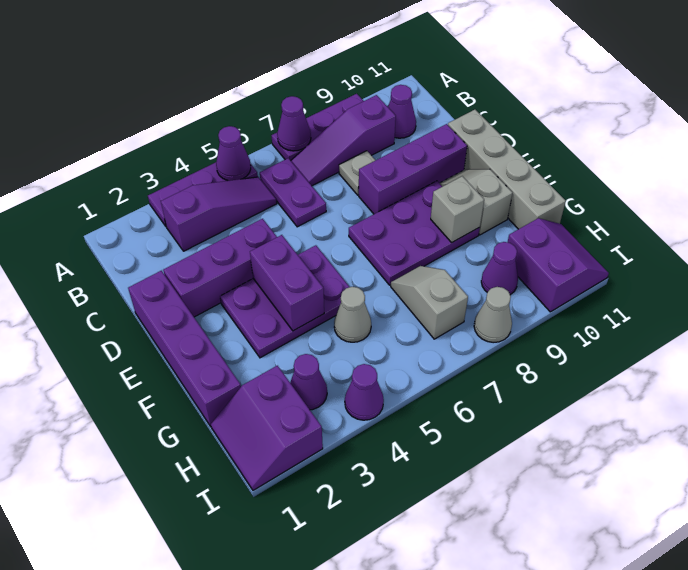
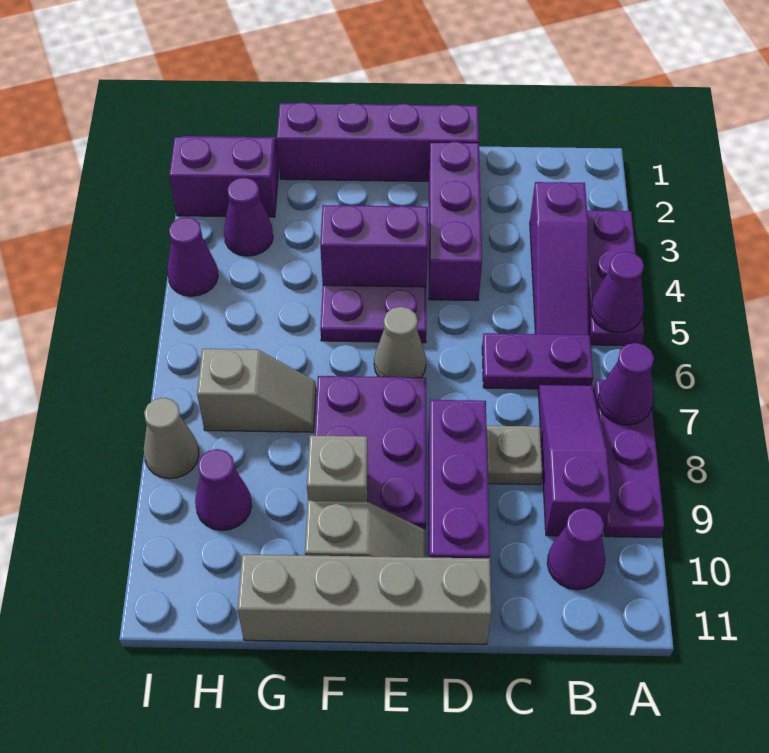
grey cone G5 level 1 -> grey cone E6 level 1
purple slope H10:I11 level 1 top 10 -> none

